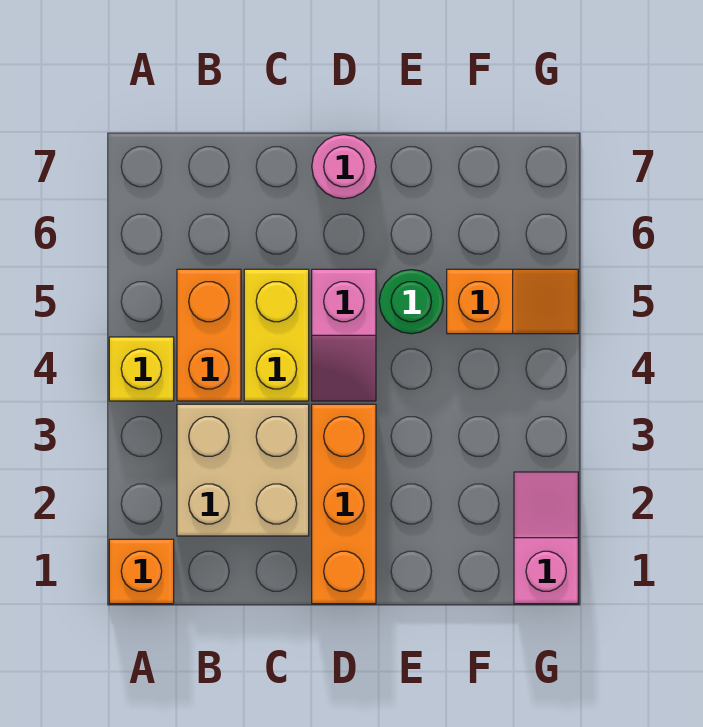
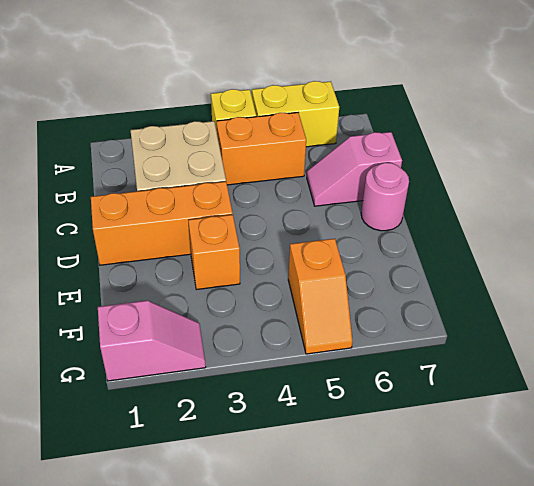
orange brick A1 level 1 -> orange brick E3 level 1
yellow brick C4:C5 level 1 -> yellow brick A5:A6 level 1
pink slope D4:D5 level 1 top 5 -> pink slope C6:C7 level 1 top 7
green round brick E5 level 1 -> none

